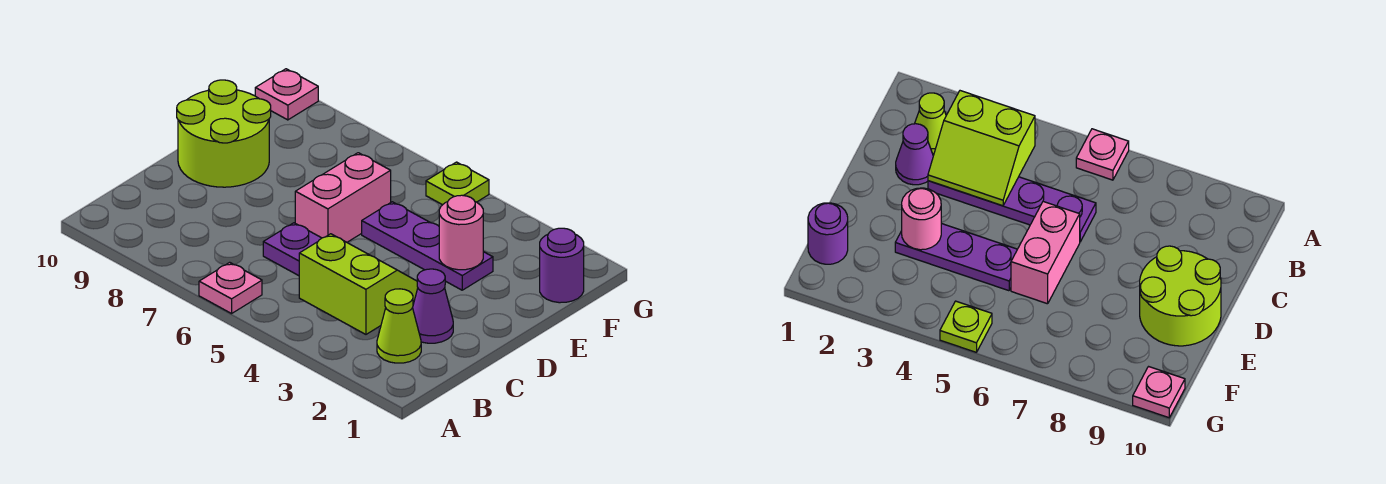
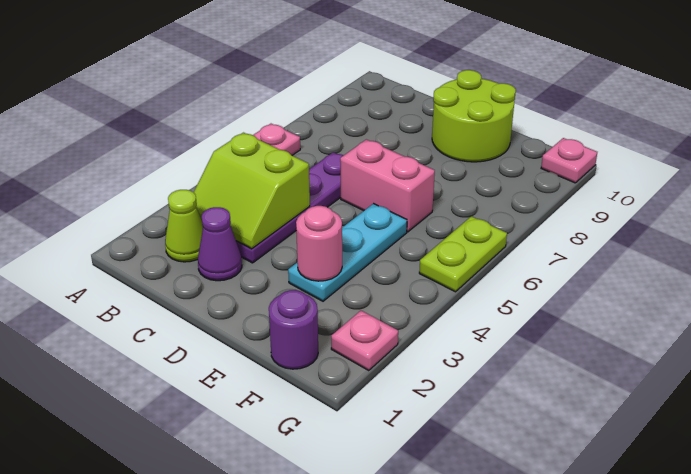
lime slope B3:C4 level 2 top B -> lime slope B3:C4 level 2 top 4
purple plate E3:E5 level 1 -> cyan plate E3:E5 level 1
none -> pink plate G2 level 1
lime plate G5 level 1 -> lime plate G5:G6 level 1

